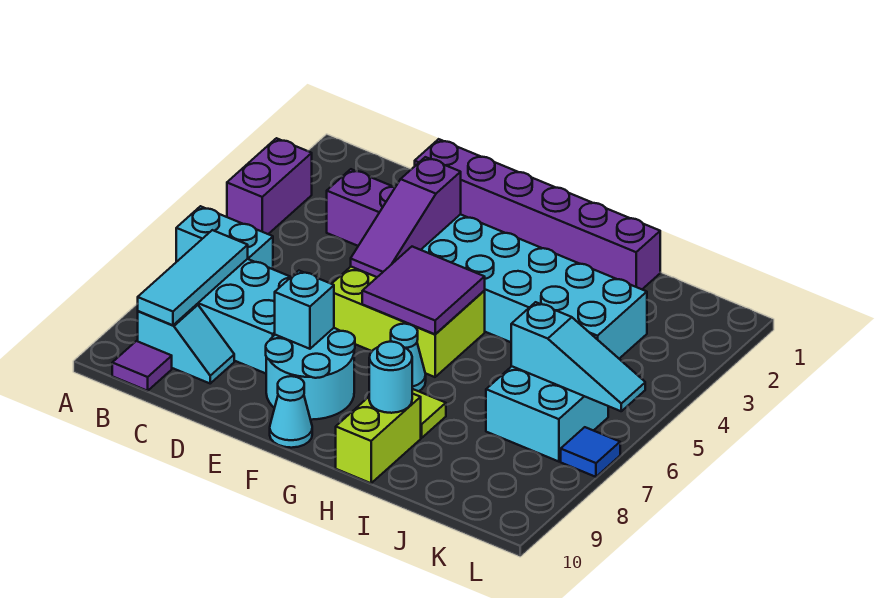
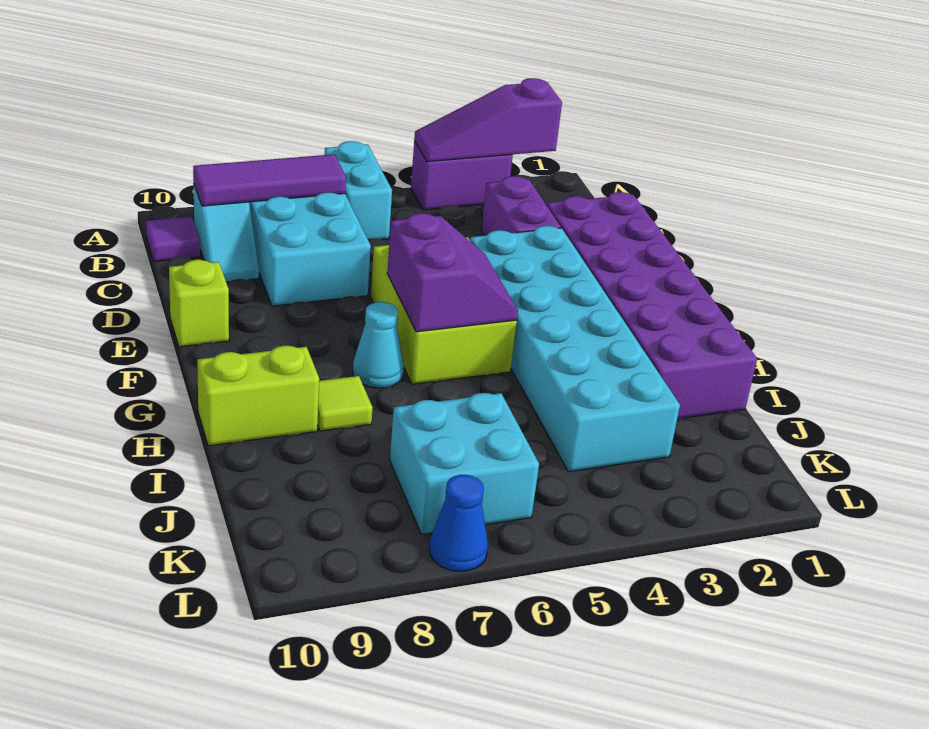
cyan tile B7:B9 level 2 -> purple tile B7:B9 level 2
purple brick D1:I1 level 1 -> purple brick D1:I2 level 1
purple slope E3:E5 level 2 top 3 -> purple slope A2:A4 level 2 top 2
cyan round brick E8:F9 level 1 -> none
cyan brick E8 level 2 -> none
none -> lime brick E10 level 1
purple tile F5:G6 level 2 -> purple slope F5:G6 level 2 top 6
cyan cone F10 level 1 -> none
cyan round brick H9 level 2 -> none
cyan slope J6:L6 level 2 top J -> none
blue tile L7 level 1 -> blue cone L7 level 1

